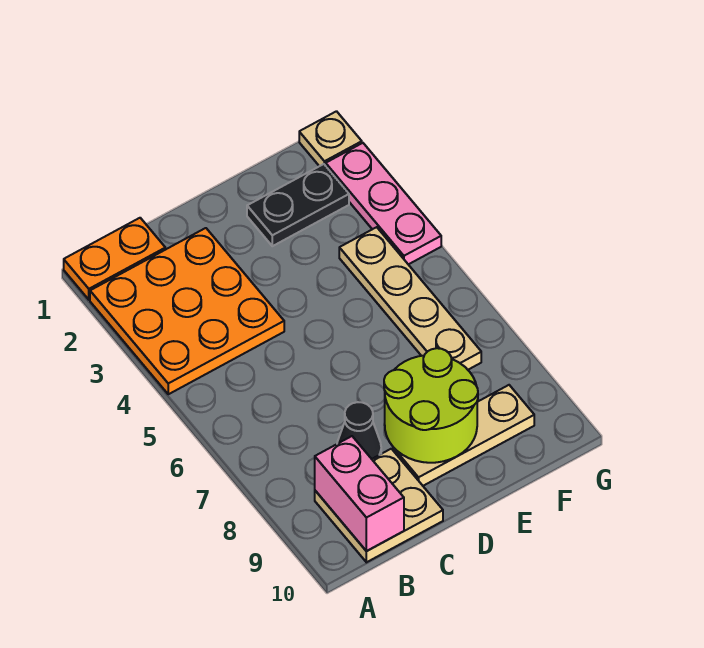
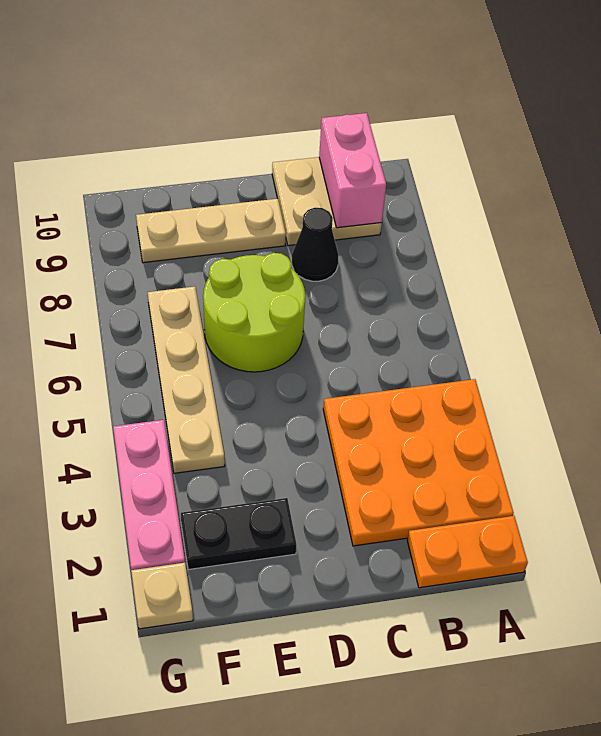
lime round brick D8:E9 level 2 -> lime round brick D6:E7 level 1

